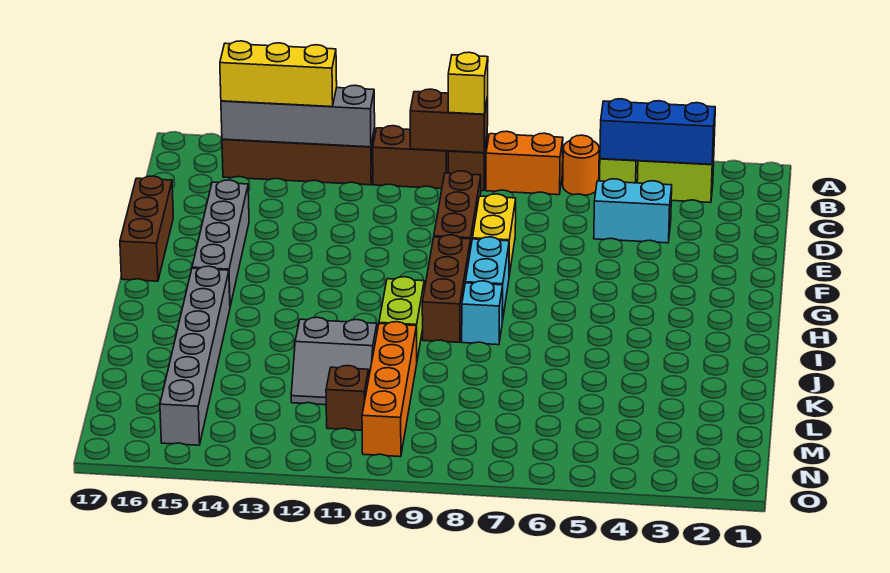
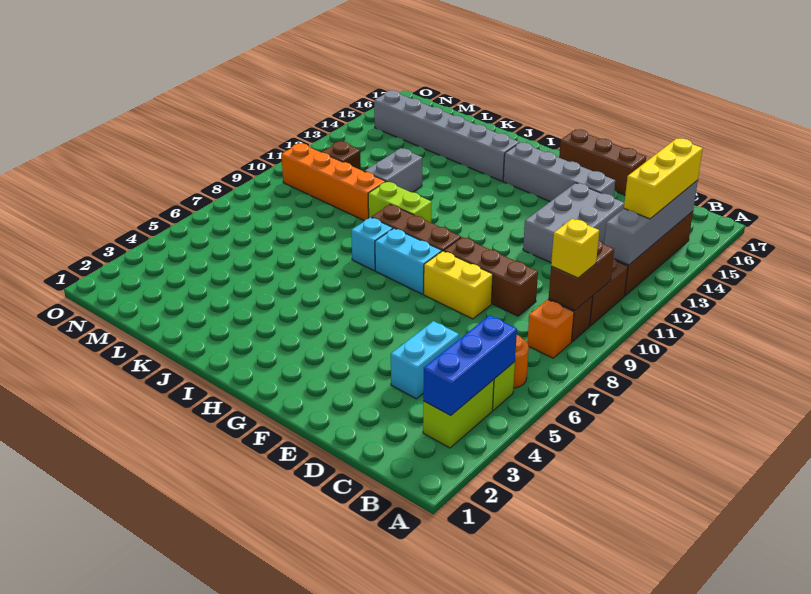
orange brick B7:B8 level 1 -> orange brick B8 level 1
none -> grey brick D12:E14 level 1

